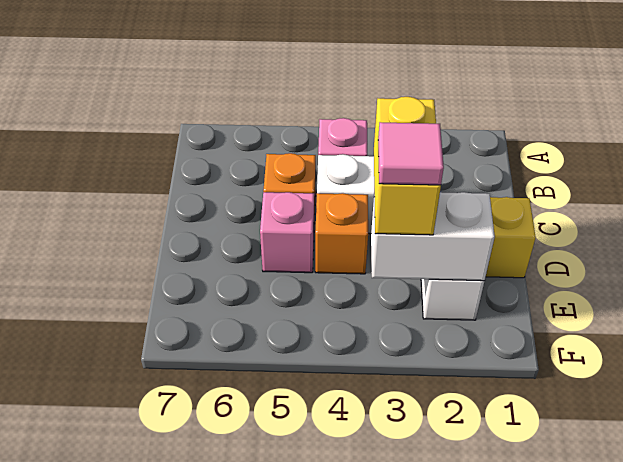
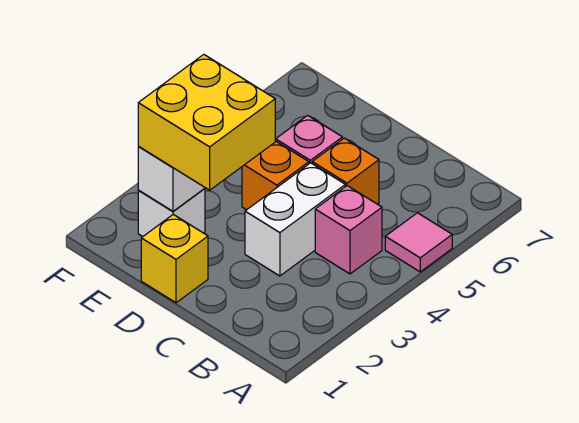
yellow brick D3:E3 level 3 -> yellow brick D2:E3 level 3
pink tile E3 level 4 -> pink tile A5 level 1

